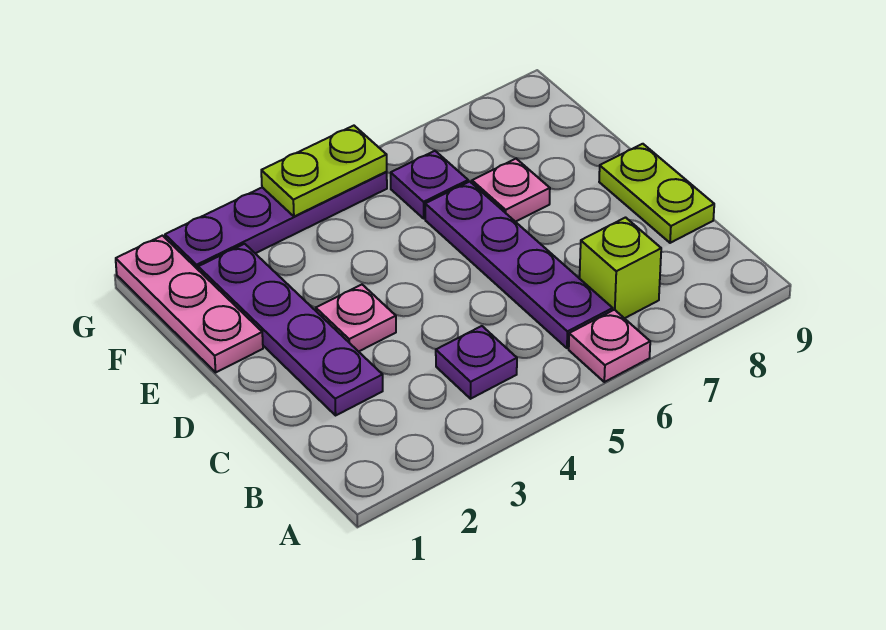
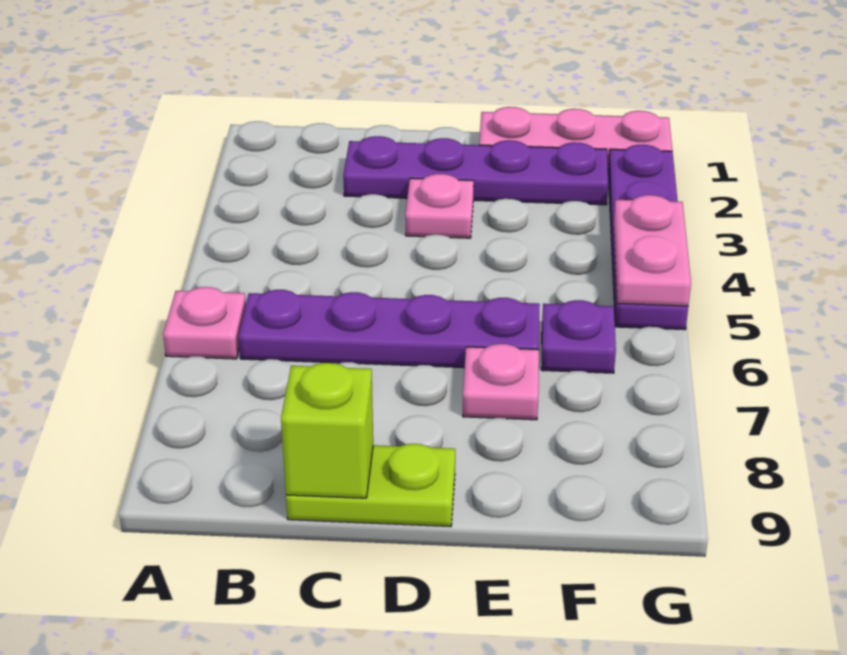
purple plate B4 level 1 -> none
lime brick B7 level 1 -> lime brick C9 level 2
lime plate G4:G5 level 2 -> pink plate G4:G5 level 2

